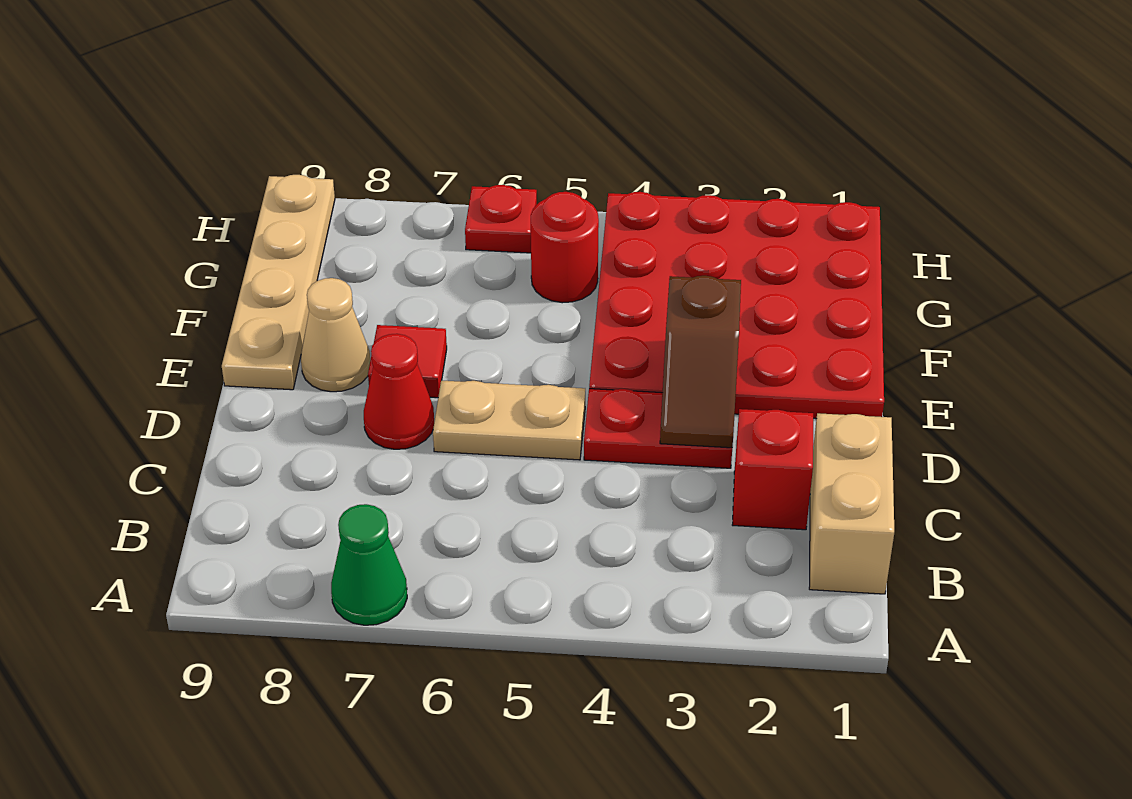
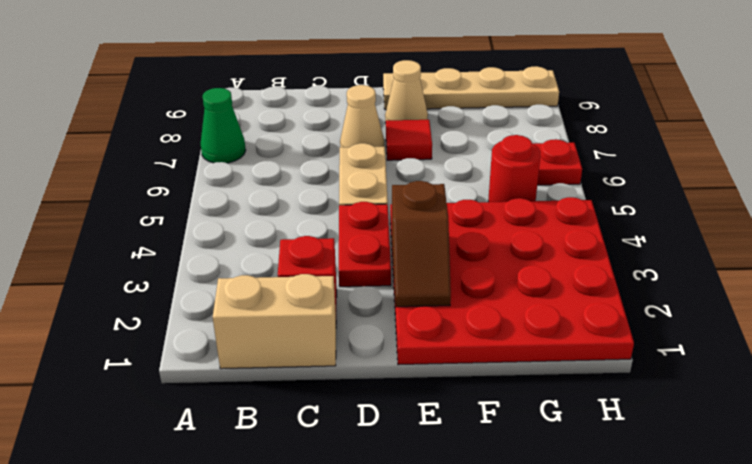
brown slope D3:E3 level 2 top E -> brown slope E2:E3 level 2 top 3
red cone D7 level 1 -> tan cone D7 level 1

